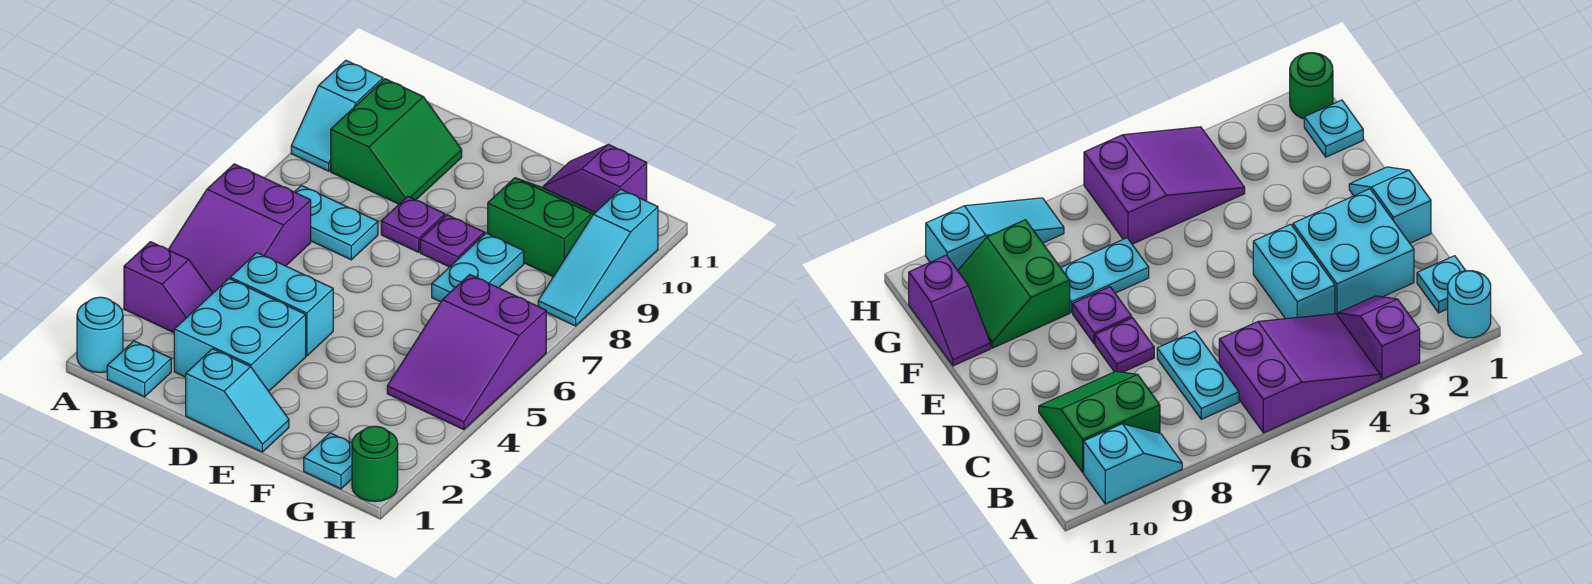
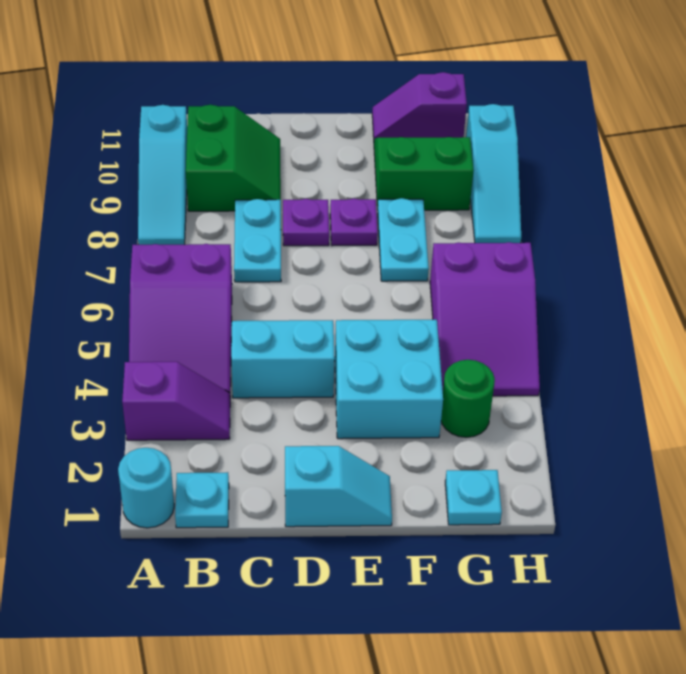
cyan slope A9:A10 level 1 top 10 -> cyan slope A8:A10 level 1 top 10
cyan plate B7:C7 level 1 -> cyan plate C7:C8 level 1
cyan brick C2:D3 level 1 -> cyan brick E3:F4 level 1
green round brick H1 level 1 -> green round brick G3 level 1

